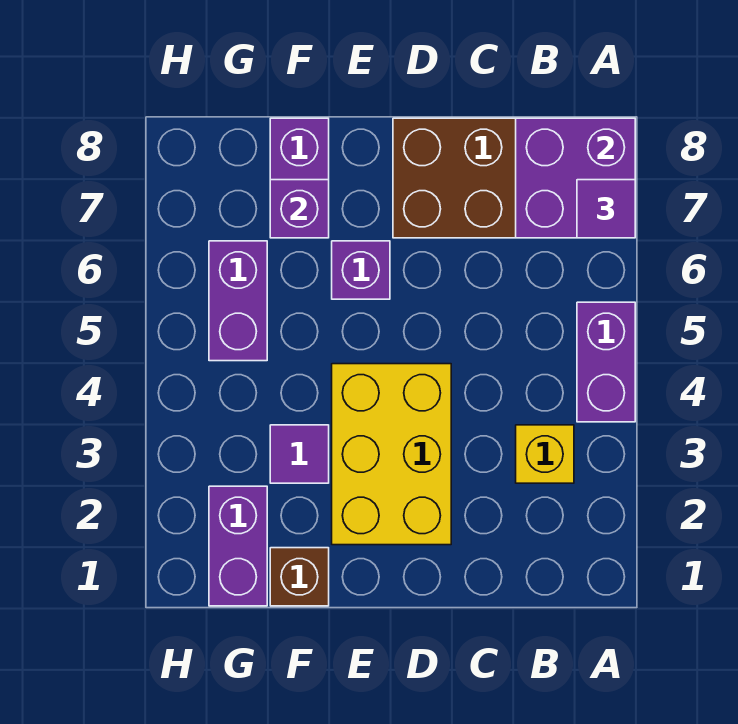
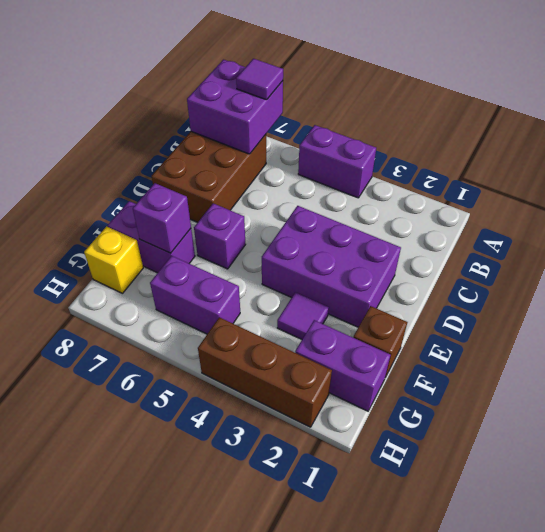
yellow brick B3 level 1 -> yellow brick G8 level 1
yellow brick D2:E4 level 1 -> purple brick D2:E4 level 1
none -> brown brick H2:H4 level 1

